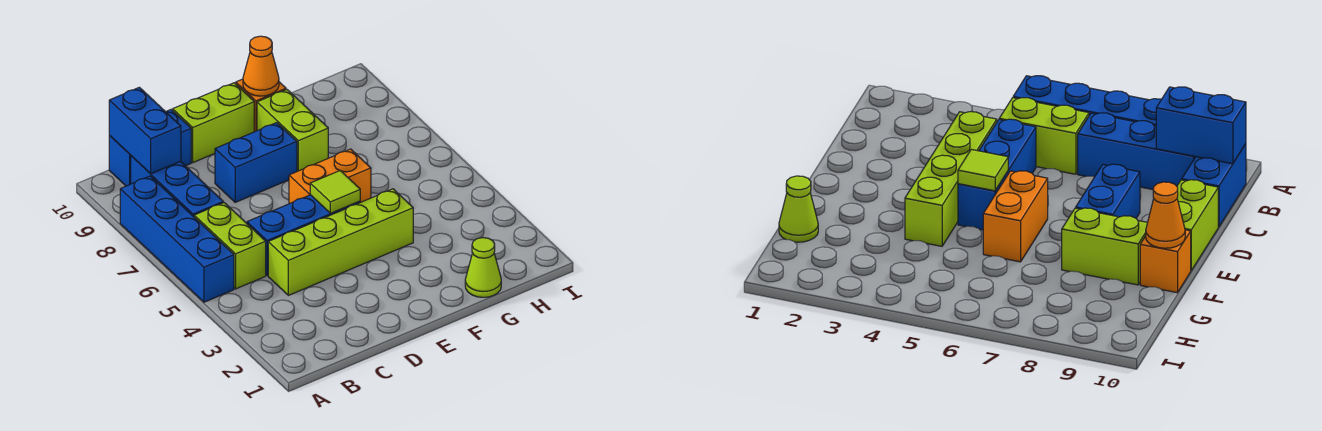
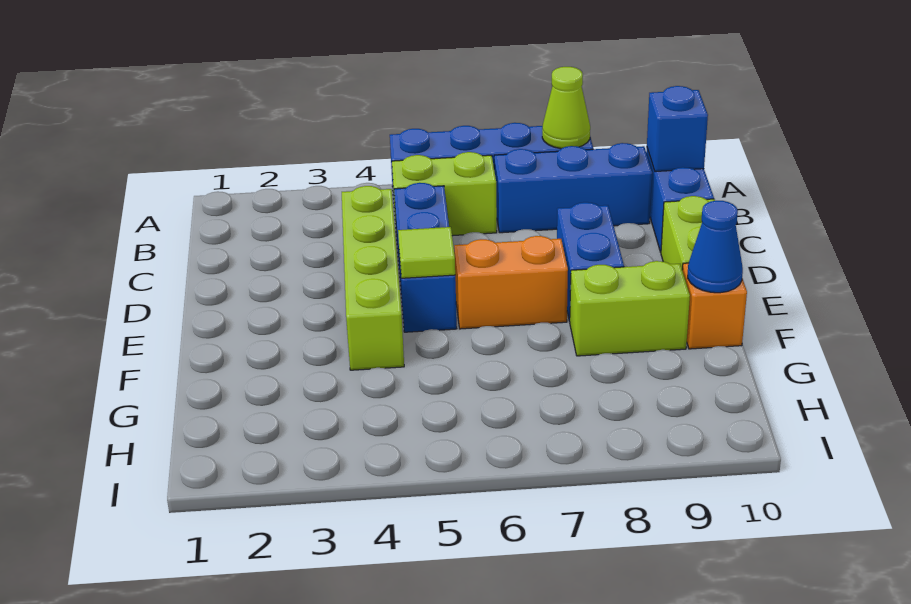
blue brick B9:B10 level 2 -> blue brick B10 level 2
orange brick E6:F6 level 1 -> orange brick E6:E7 level 1
orange cone F10 level 2 -> blue cone F10 level 2
lime cone G1 level 1 -> lime cone A8 level 2

